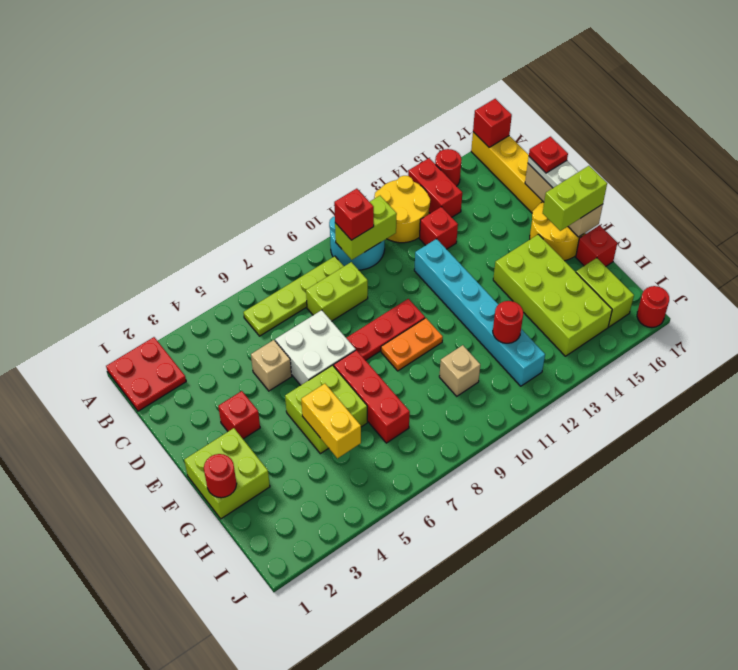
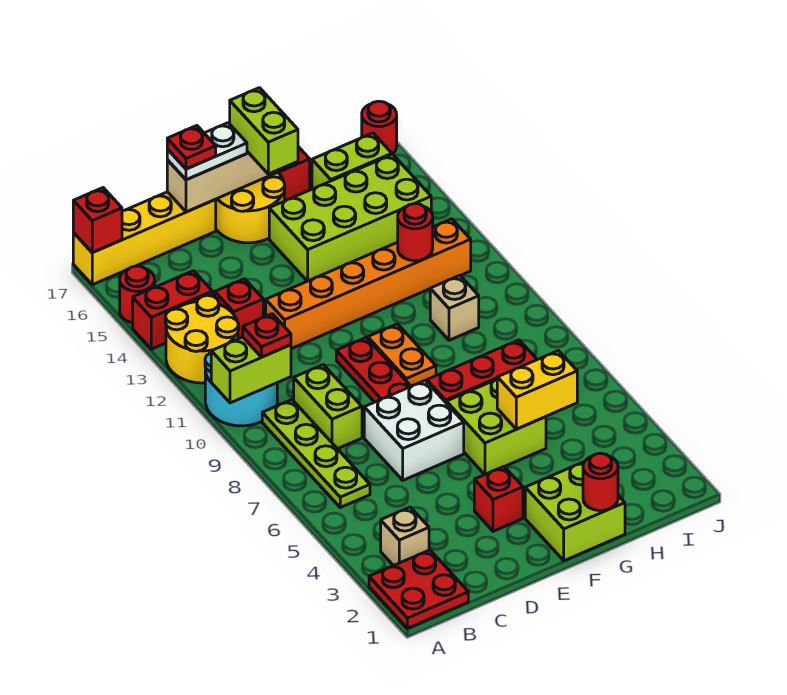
lime brick B10:B11 level 2 -> lime brick A10:B10 level 2
red brick B10 level 3 -> red plate B10 level 3
tan brick D5 level 1 -> tan brick B3 level 1
cyan brick D12:I12 level 1 -> orange brick D12:I12 level 1

